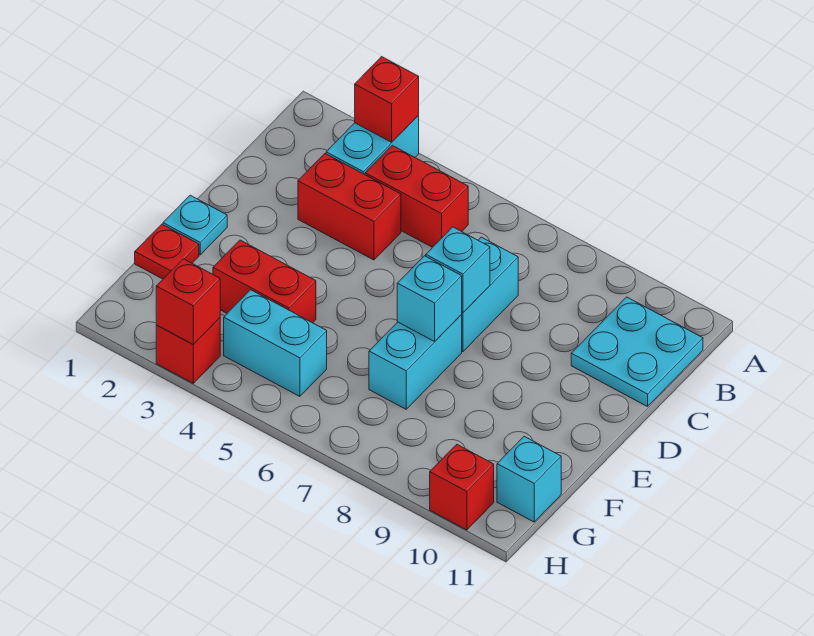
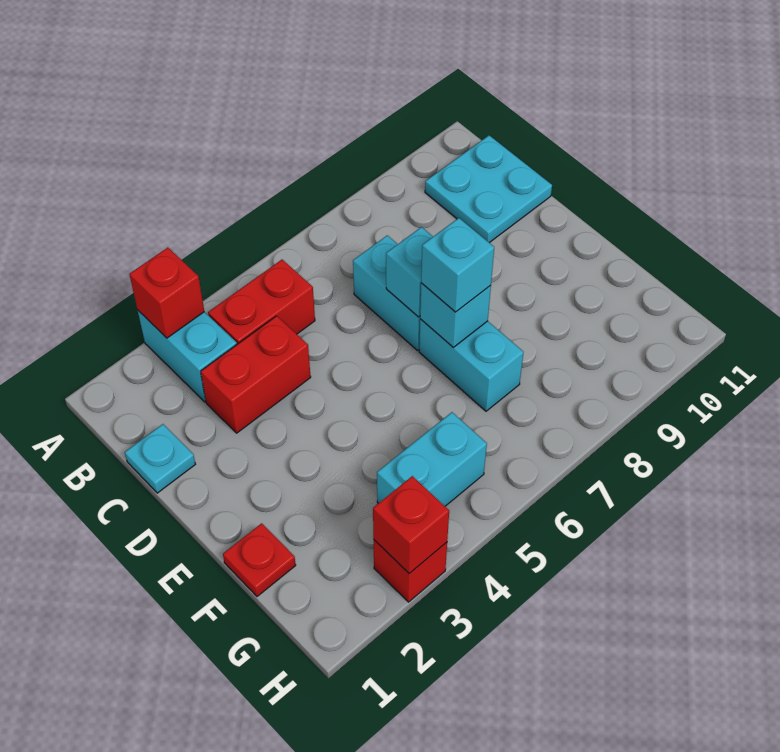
cyan plate E1 level 1 -> cyan plate C1 level 1
red brick F3:F4 level 1 -> none
cyan brick G11 level 1 -> cyan brick E7 level 3
red brick H10 level 1 -> none

